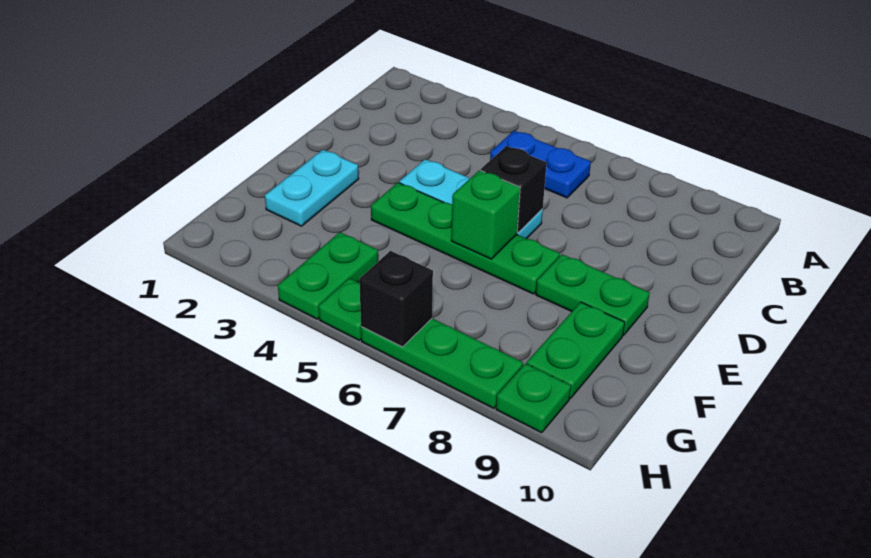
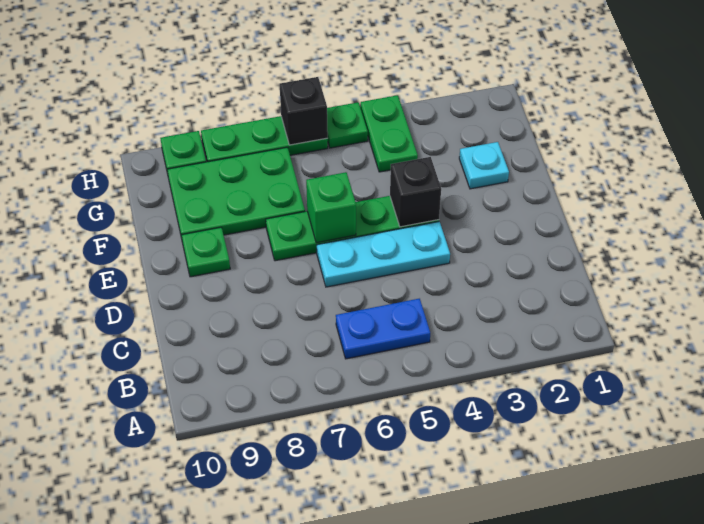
black brick D6 level 2 -> black brick E4 level 2
cyan plate E2:F2 level 1 -> cyan plate F2 level 1
green plate E8:E9 level 1 -> green plate E9 level 1
green plate F9:G9 level 1 -> green plate F7:G9 level 1

